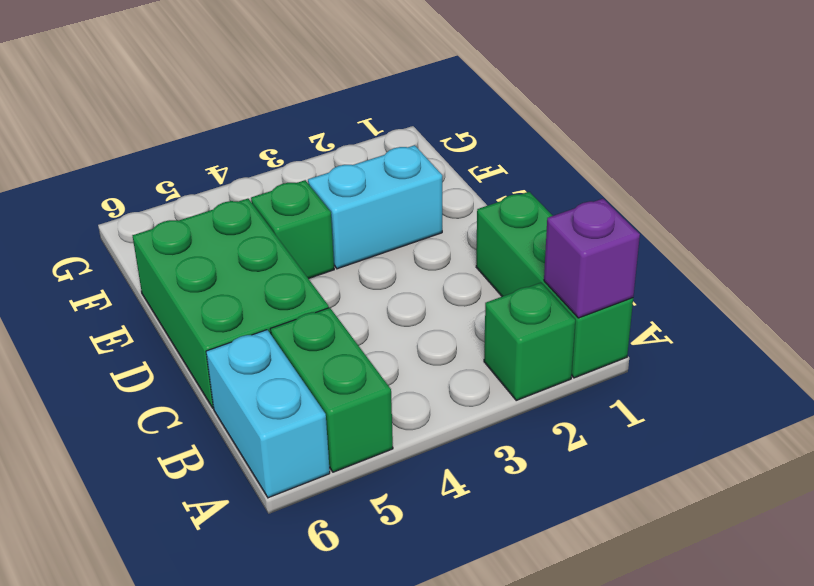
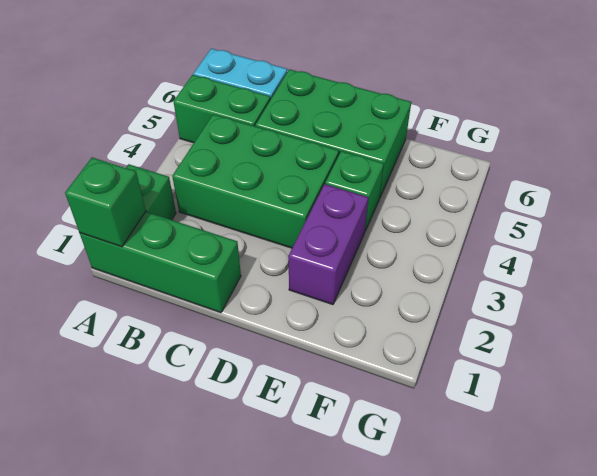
purple brick A1 level 2 -> green brick A1 level 2
none -> green brick B3:D4 level 1
cyan brick E2:E3 level 1 -> purple brick E2:E3 level 1

